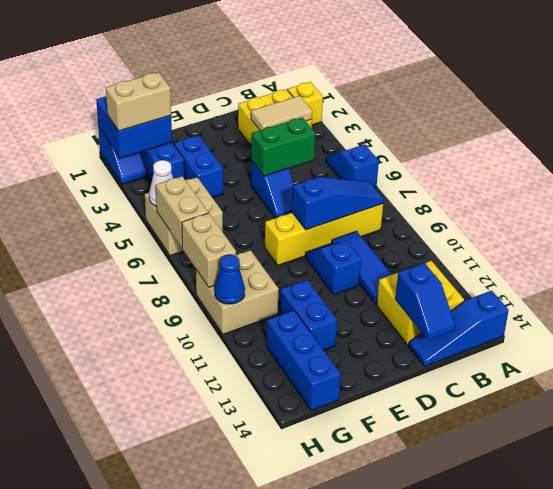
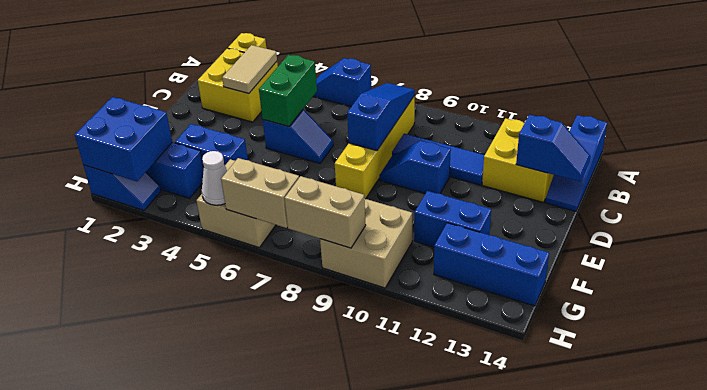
tan brick G2:H2 level 3 -> none
blue cone H10 level 2 -> none

